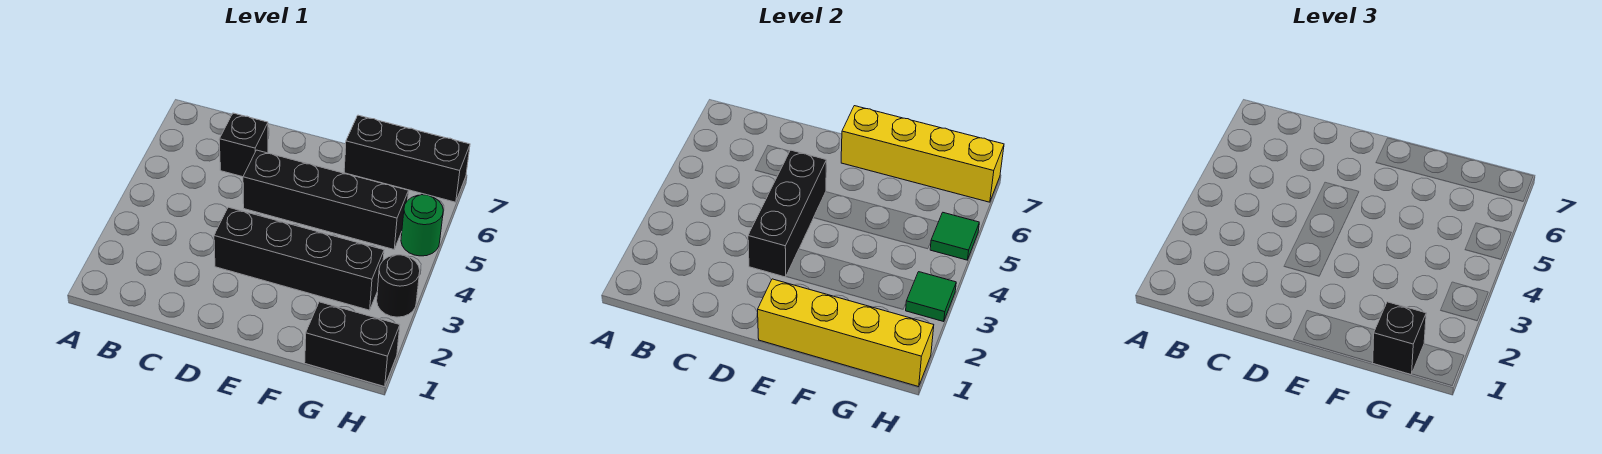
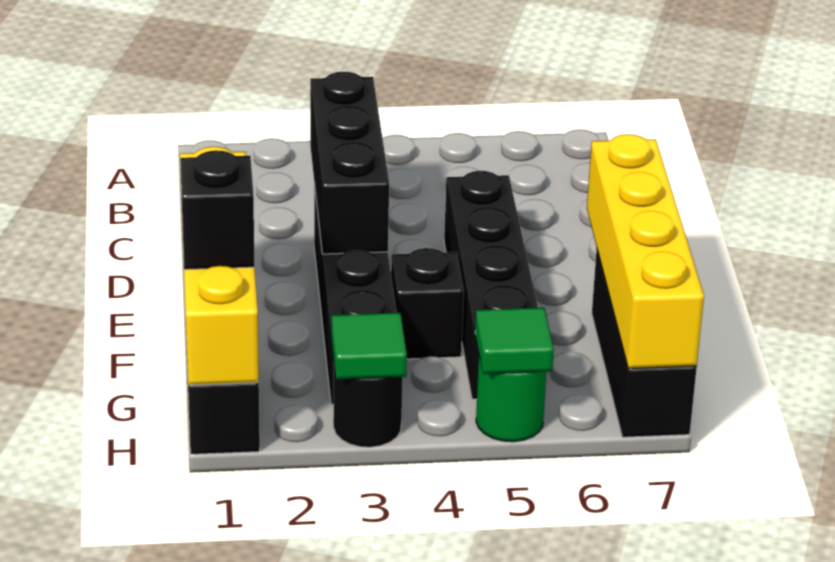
black brick C6 level 1 -> black brick F4 level 1
black brick D3:D5 level 2 -> black brick C3:E3 level 2

